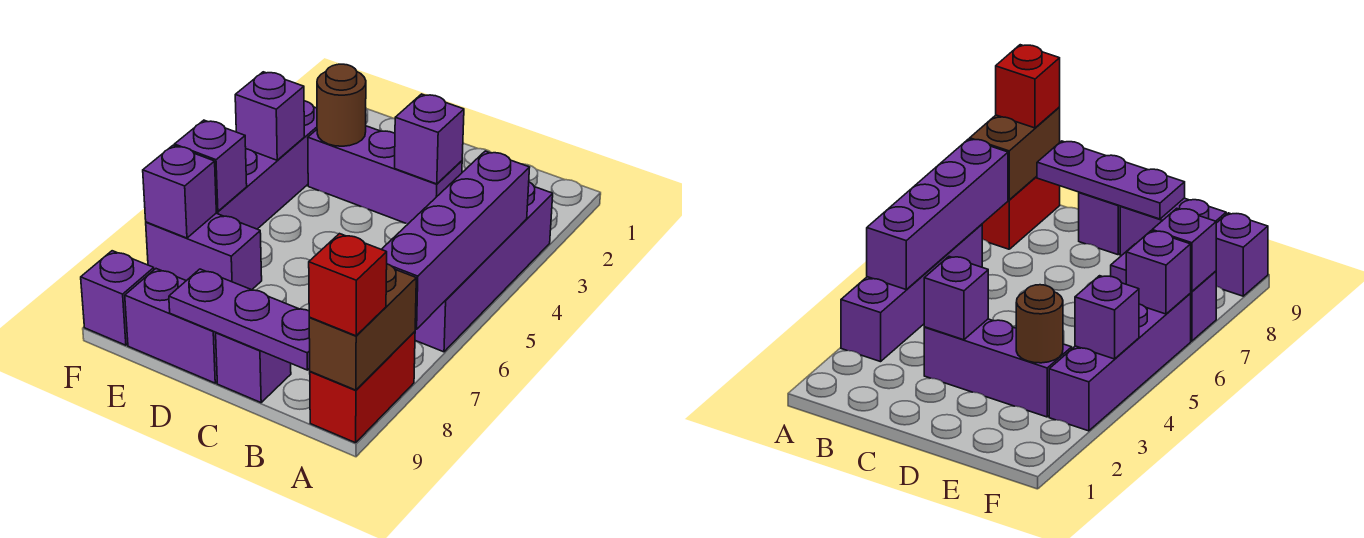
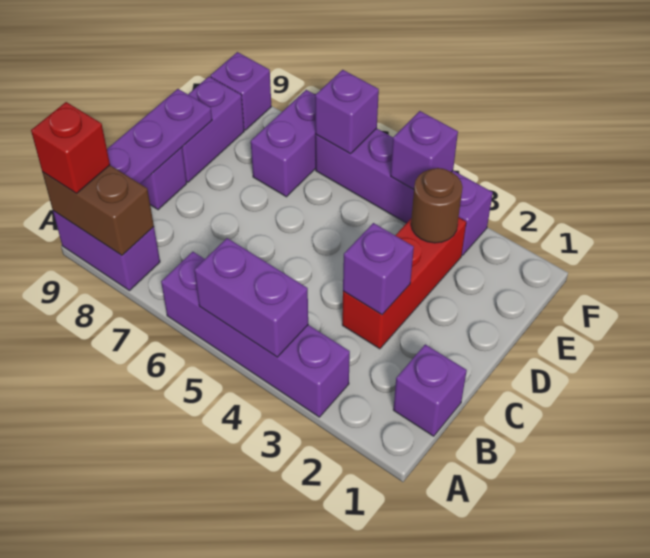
purple brick A4:A7 level 2 -> purple brick A4:A5 level 2
red brick A8:A9 level 1 -> purple brick A8:A9 level 1
purple brick C3:E3 level 1 -> red brick C3:E3 level 1
purple brick F7 level 2 -> purple brick B1 level 1

